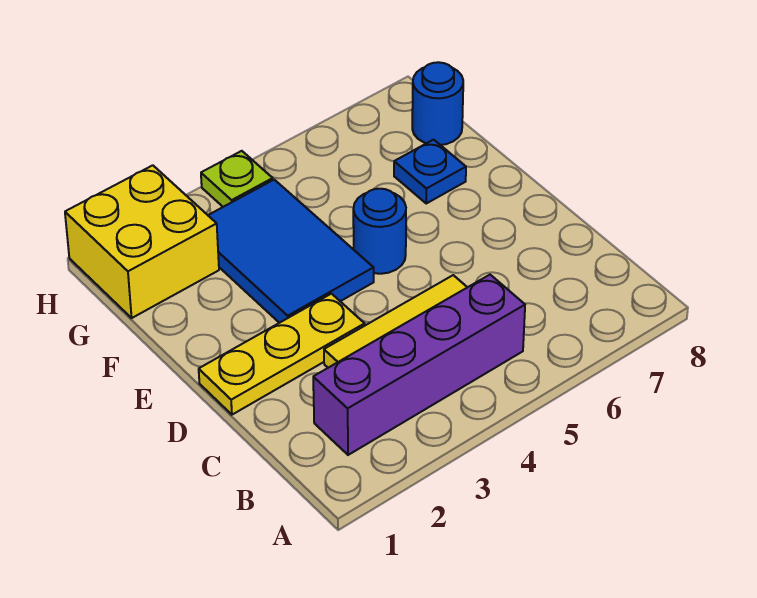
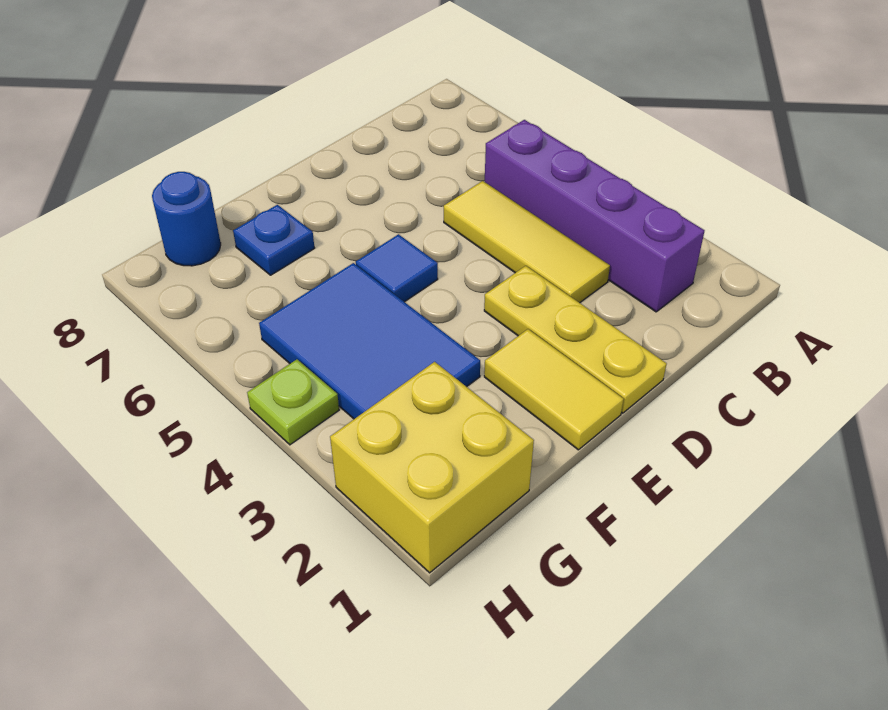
none -> yellow tile E1:E2 level 1
blue tile E3:G4 level 1 -> blue tile F3:G5 level 1
blue round brick E5 level 1 -> blue tile E5 level 1

